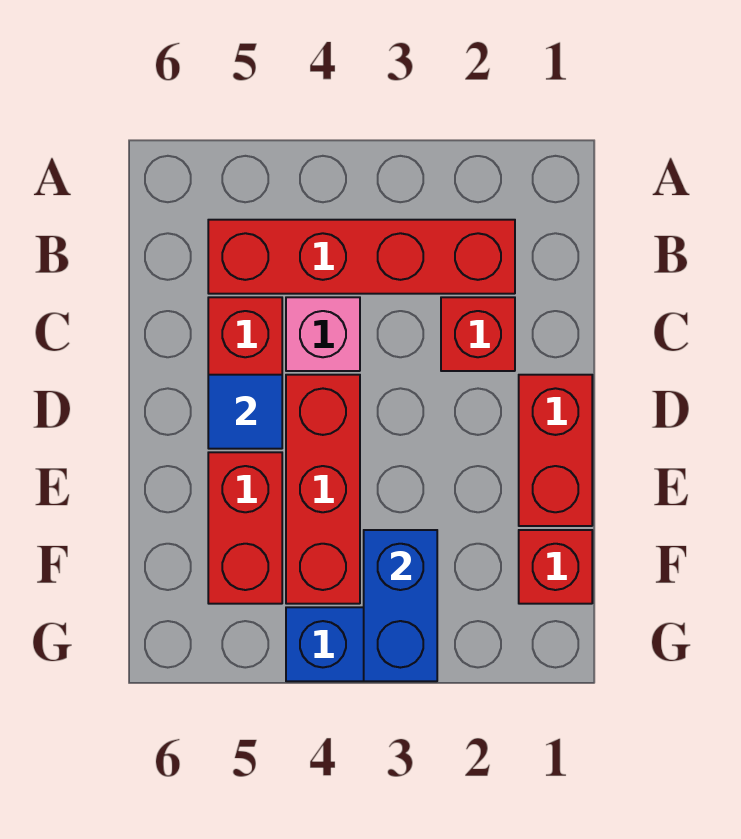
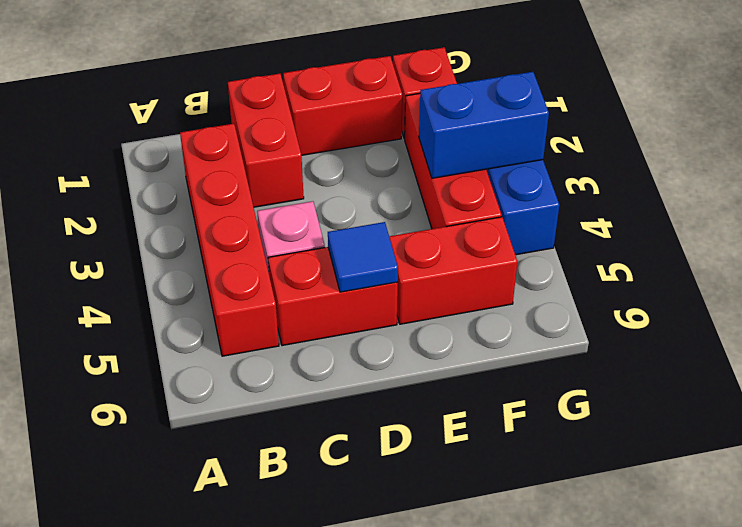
red brick C2 level 1 -> red brick C1:C2 level 1
red brick D4:F4 level 1 -> red brick F2:F4 level 1

